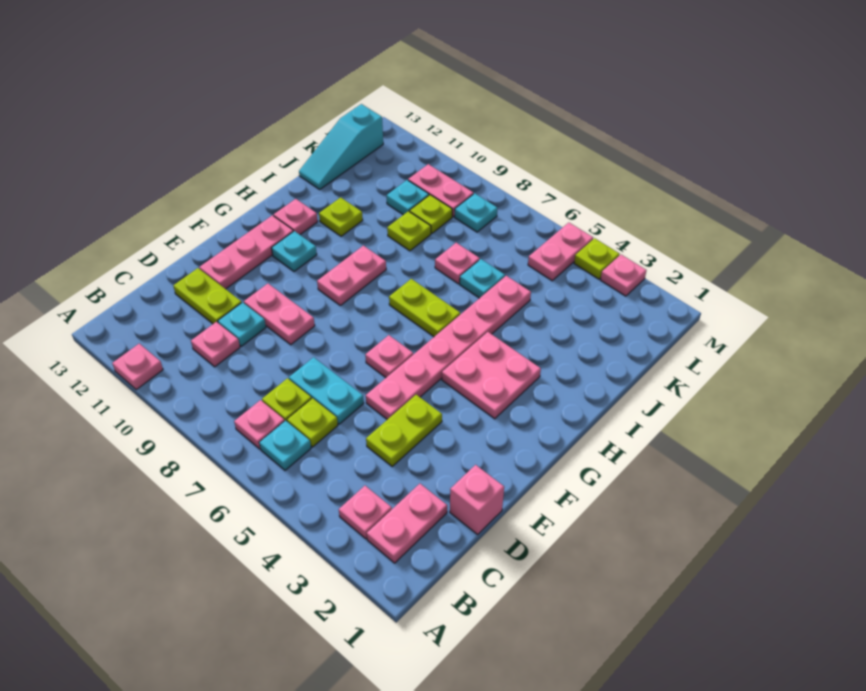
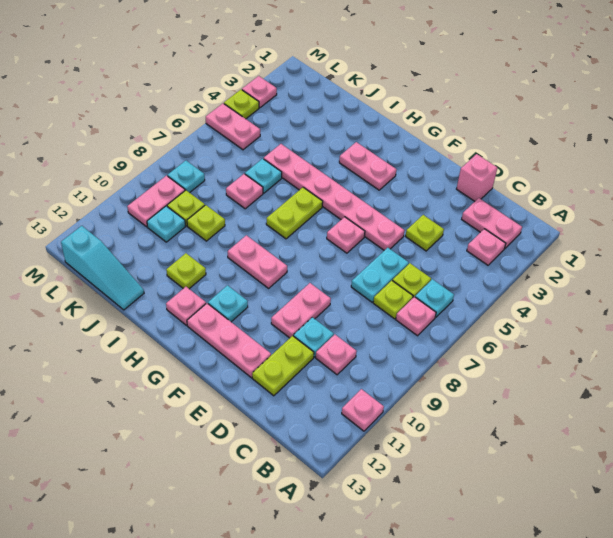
lime plate D4:E4 level 1 -> lime plate D4 level 1
pink plate G3:H4 level 1 -> pink plate G3:H3 level 1

